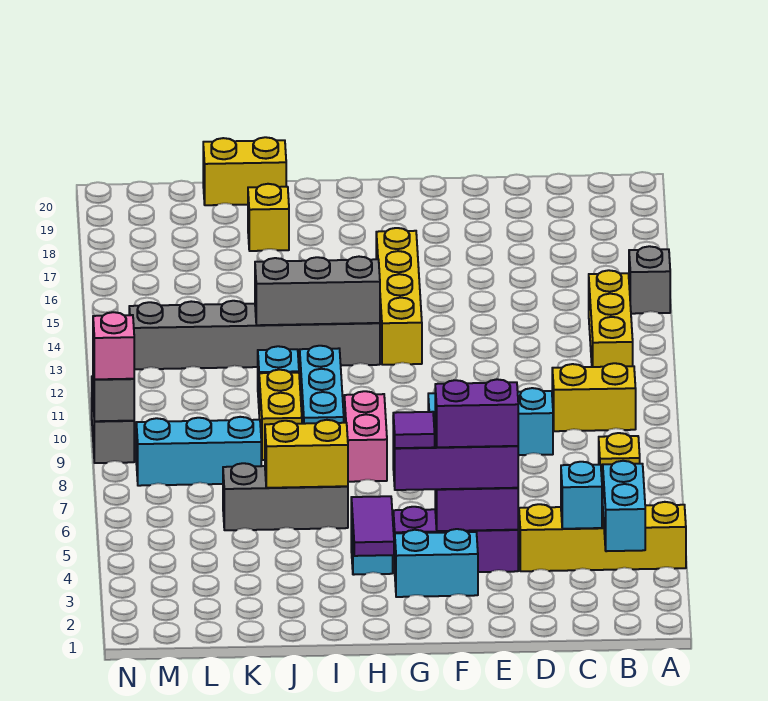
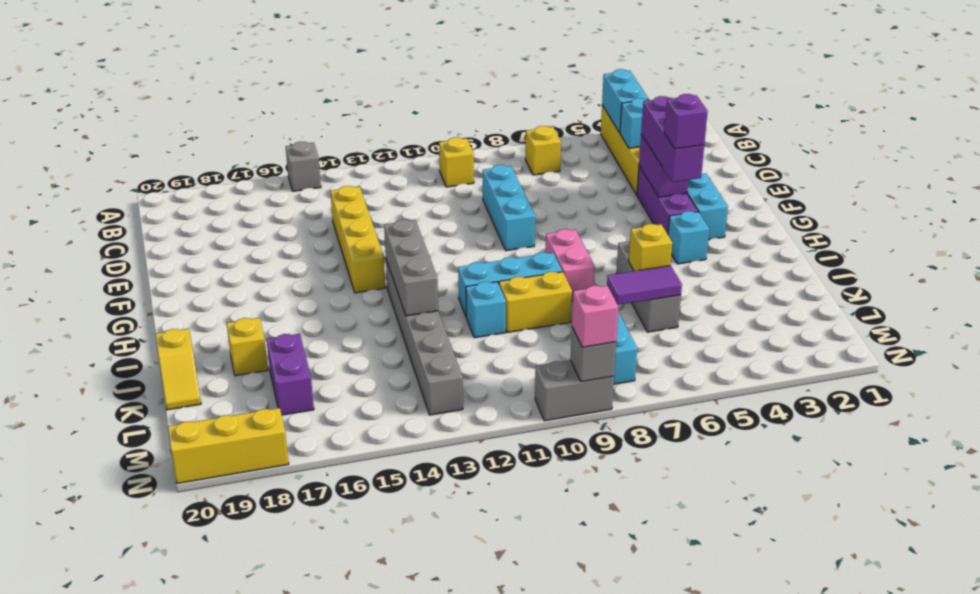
cyan brick B3:B4 level 2 -> cyan brick A4:B4 level 2
yellow brick B10:C10 level 1 -> yellow brick B10 level 1
yellow brick B12:B14 level 1 -> yellow brick N18:N20 level 1
purple brick E4:F4 level 4 -> purple brick K17:L17 level 1
purple tile G4 level 4 -> purple brick G4 level 4
yellow brick G13:G16 level 1 -> yellow brick D14:G14 level 1
purple tile H3:H4 level 2 -> purple tile K6:K7 level 2
pink brick H8:H9 level 1 -> pink brick H8:I8 level 1
yellow brick I6:J6 level 2 -> yellow brick J6 level 2
yellow brick J20:K20 level 1 -> yellow slope J20:K20 level 1 top J

